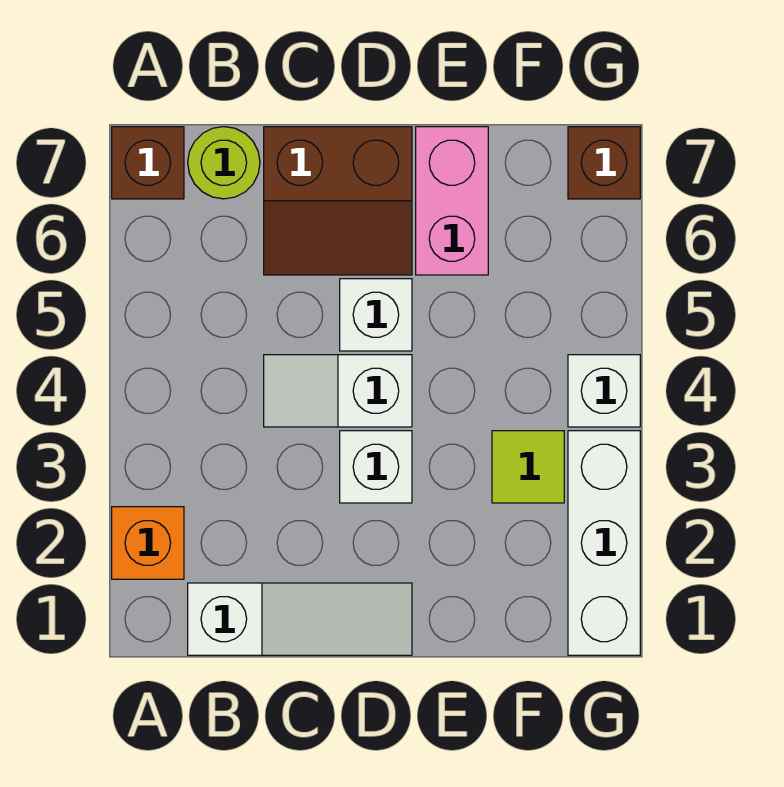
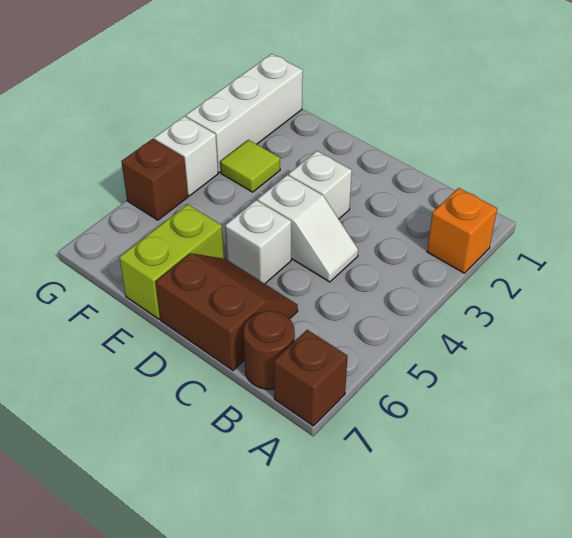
white slope B1:D1 level 1 top B -> none
lime round brick B7 level 1 -> brown round brick B7 level 1
pink brick E6:E7 level 1 -> lime brick E6:E7 level 1
brown brick G7 level 1 -> brown brick G5 level 1

